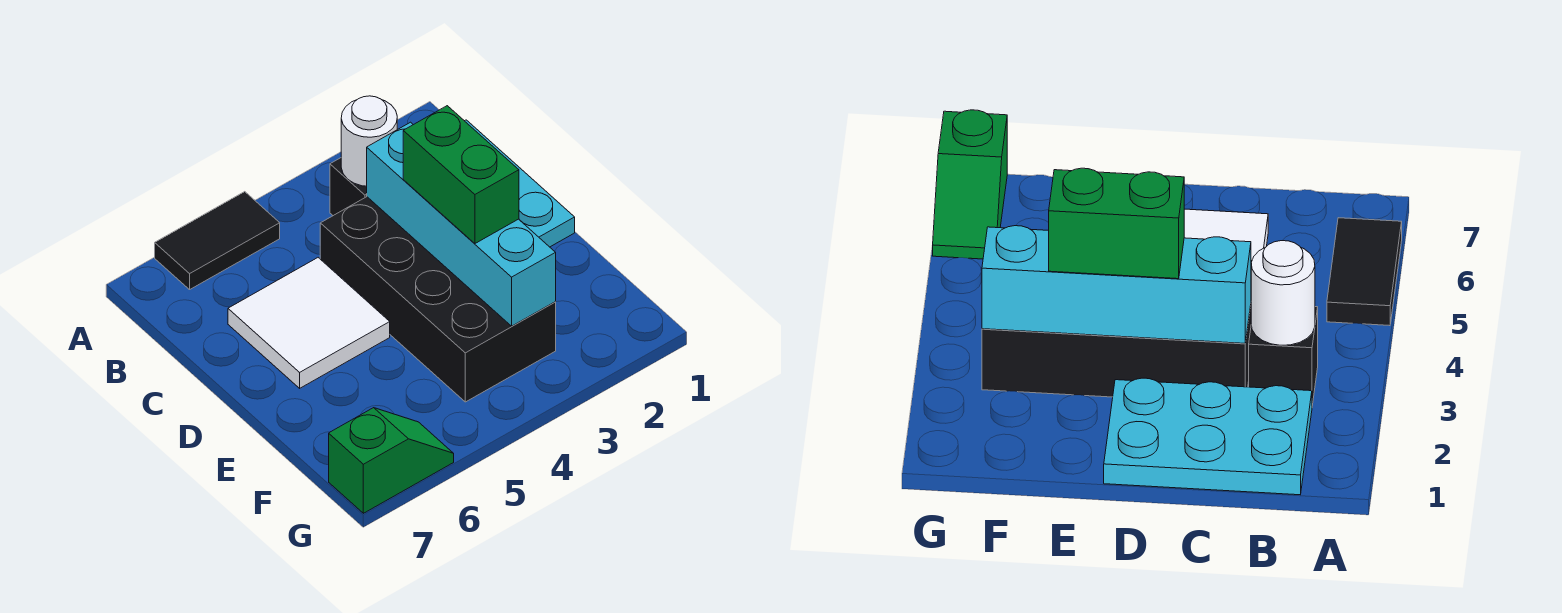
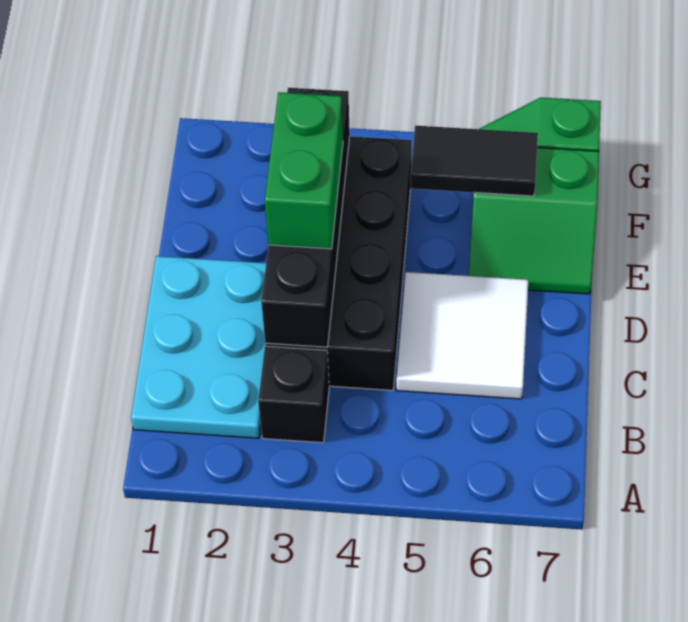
black tile A5:A6 level 1 -> black tile F5:F6 level 2
white round brick B3 level 2 -> none
cyan brick C3:F3 level 2 -> black brick C3:F3 level 2
none -> green slope E6:F7 level 1 top F

